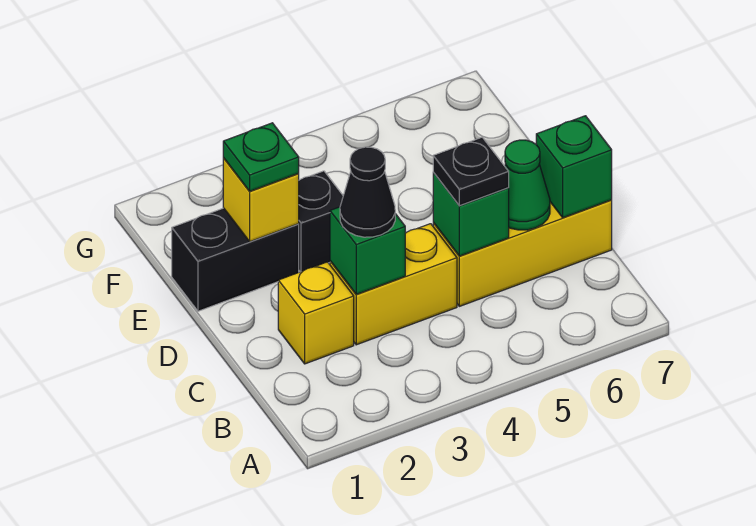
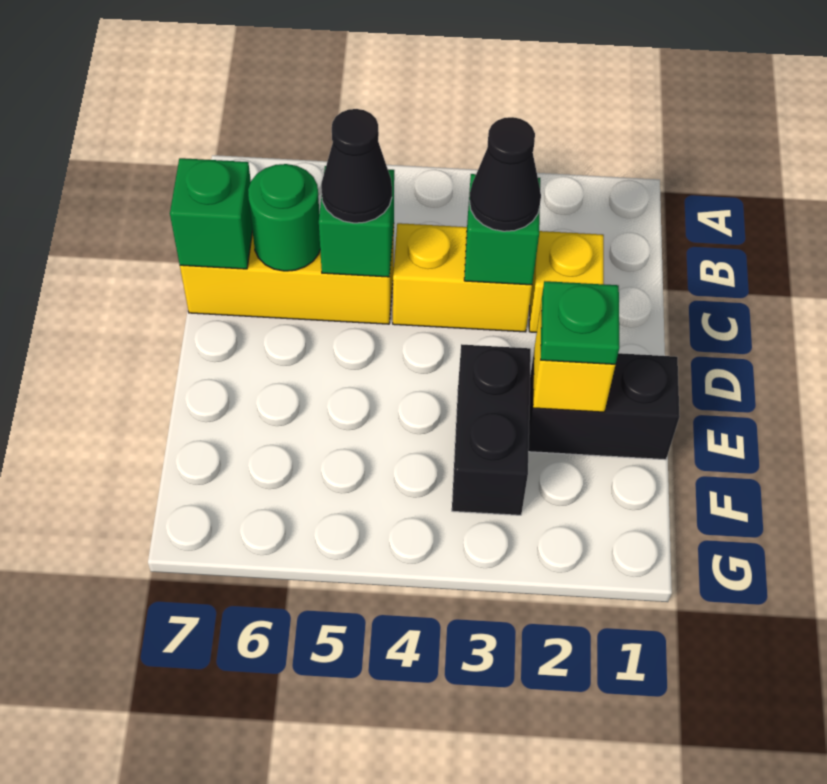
black plate C5 level 3 -> black cone C5 level 3
green cone C6 level 2 -> green round brick C6 level 2
black brick E3 level 1 -> black brick E3:F3 level 1

